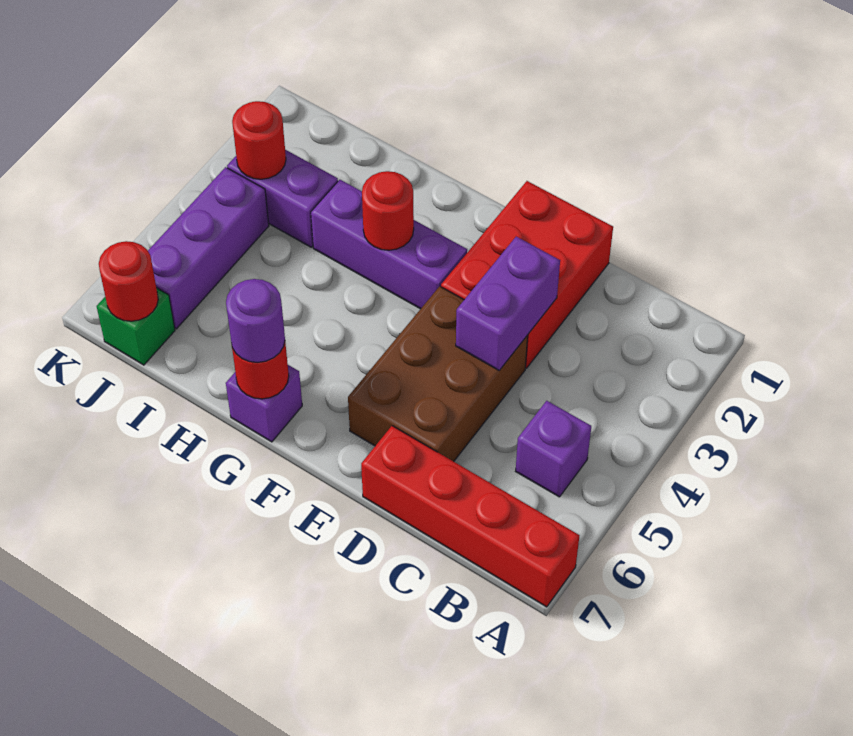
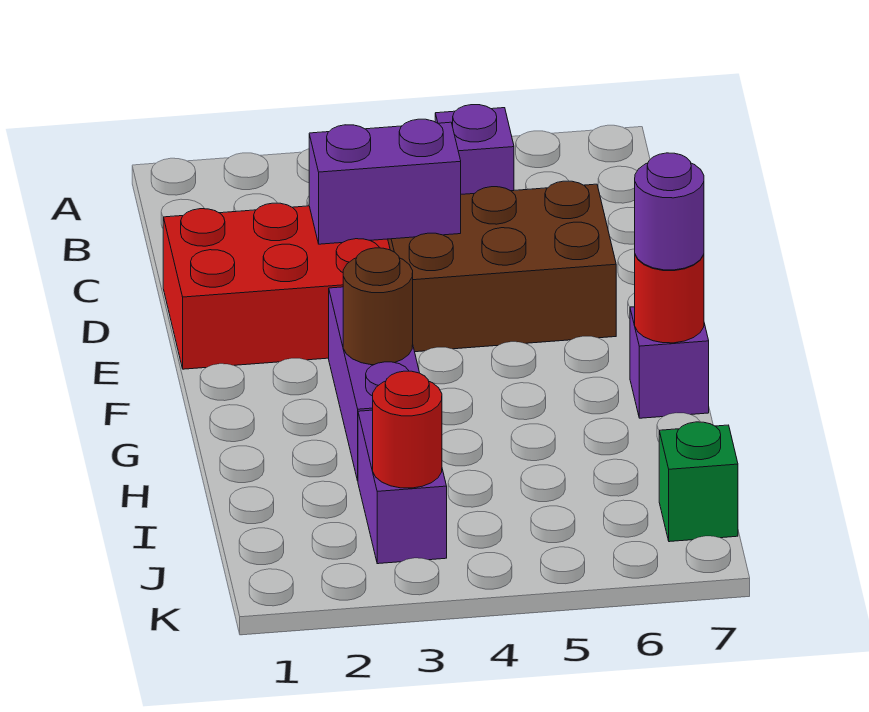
red brick A7:D7 level 1 -> none
red round brick G3 level 2 -> brown round brick G3 level 2
purple brick J4:J6 level 1 -> none
red round brick J7 level 2 -> none

